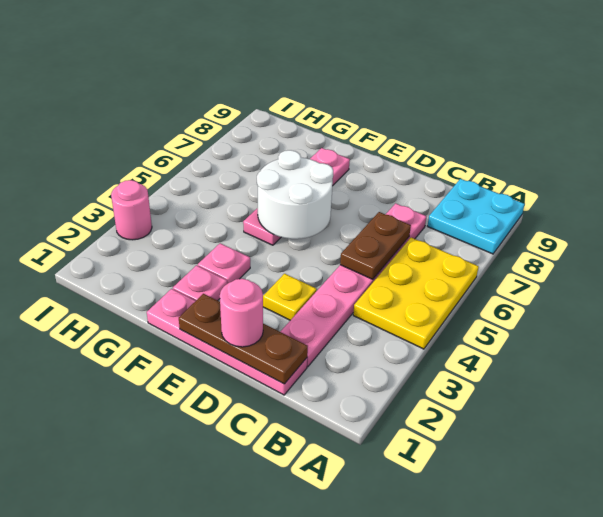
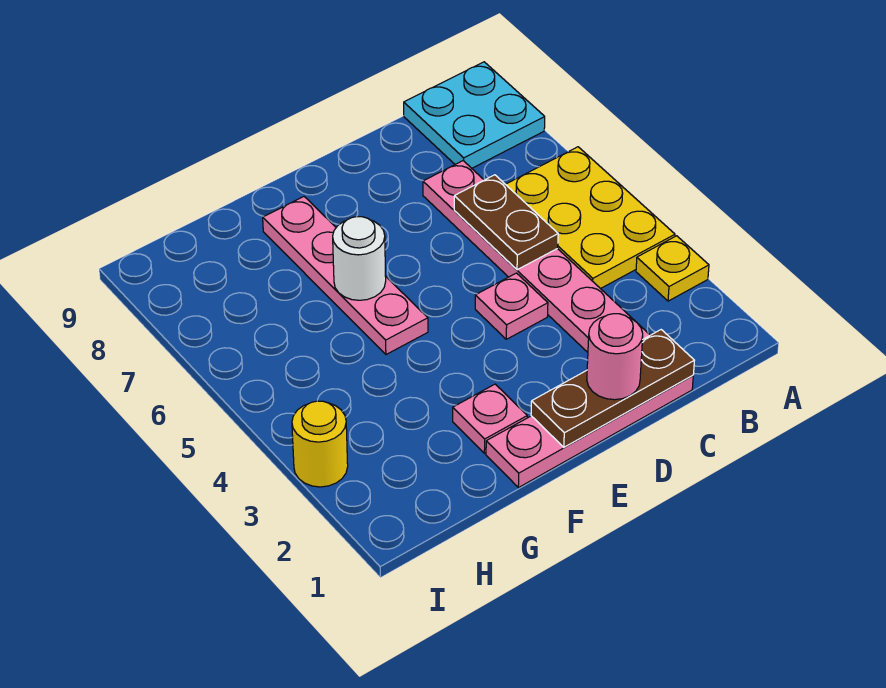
yellow plate D3 level 1 -> yellow plate A3 level 1
white round brick E5:F6 level 2 -> white round brick F6 level 2
pink plate F3 level 1 -> pink plate D4 level 1
pink round brick I3 level 1 -> yellow round brick I3 level 1

